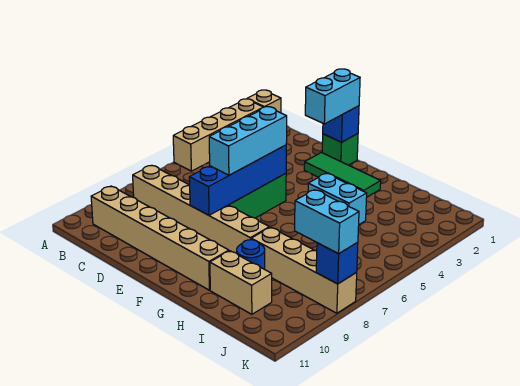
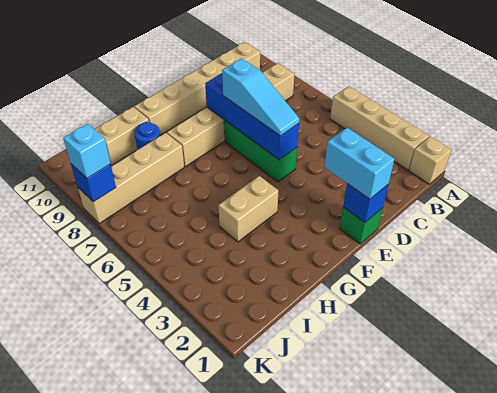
green tile E2:G2 level 1 -> none
cyan brick E5:E7 level 3 -> cyan slope E5:E7 level 3 top 7
cyan brick G4:H4 level 1 -> tan brick G4:H4 level 1
cyan brick J8:K8 level 3 -> cyan brick K8 level 3

